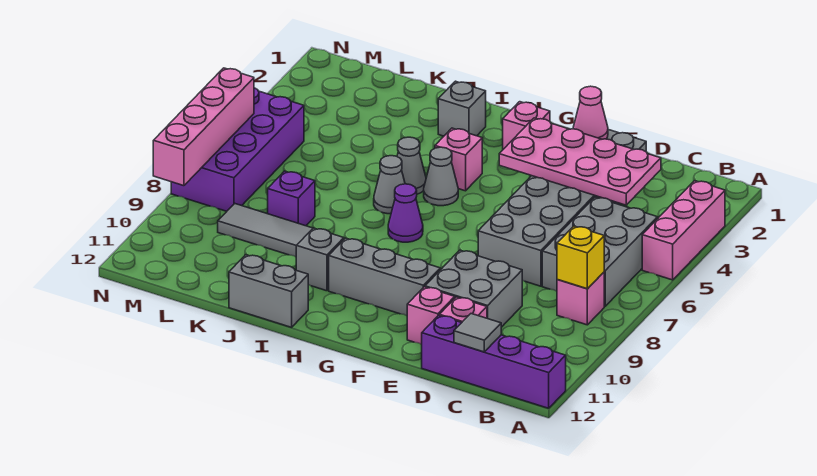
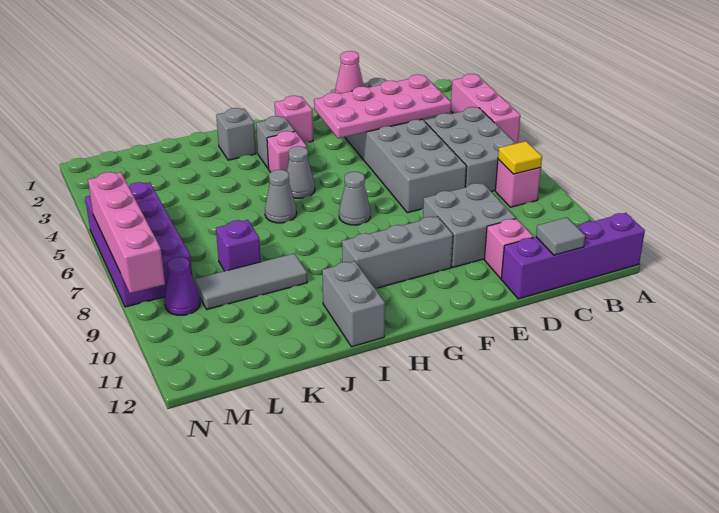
yellow brick B8 level 2 -> yellow tile B8 level 2
pink brick E11 level 1 -> none
purple cone H7 level 1 -> purple cone M9 level 1
grey cone I5 level 1 -> grey cone G7 level 1
grey brick I10 level 1 -> grey brick H3 level 1
grey brick I12:J12 level 1 -> grey brick I11:I12 level 1

